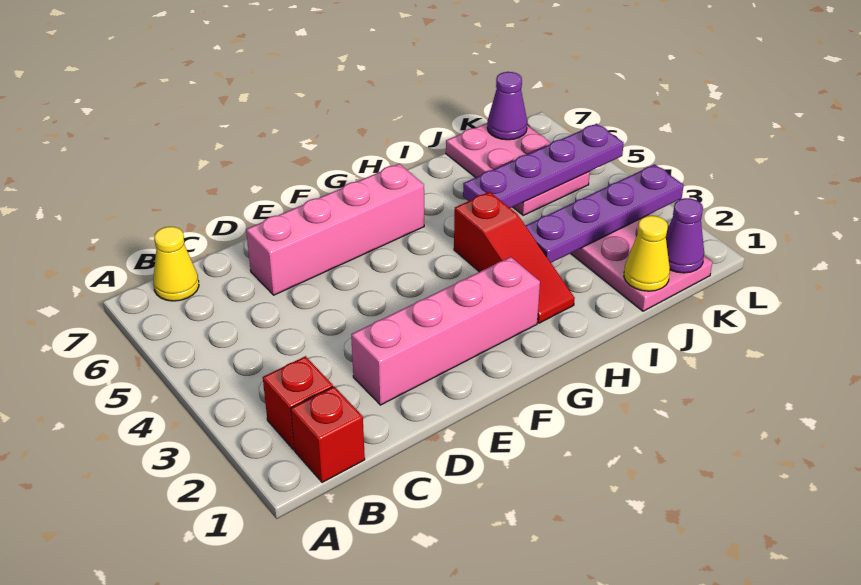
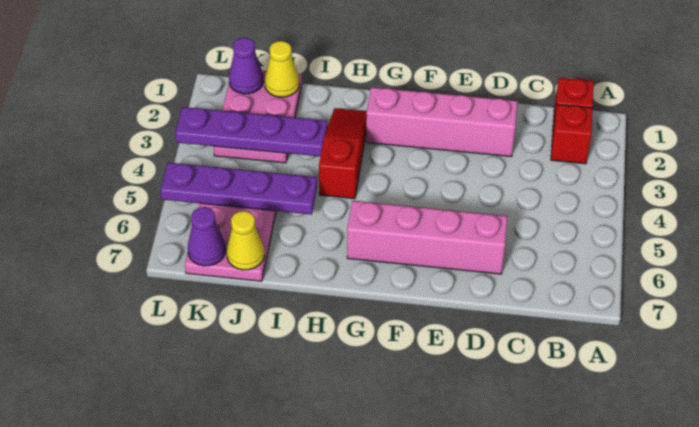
yellow cone B7 level 1 -> yellow cone J7 level 2

